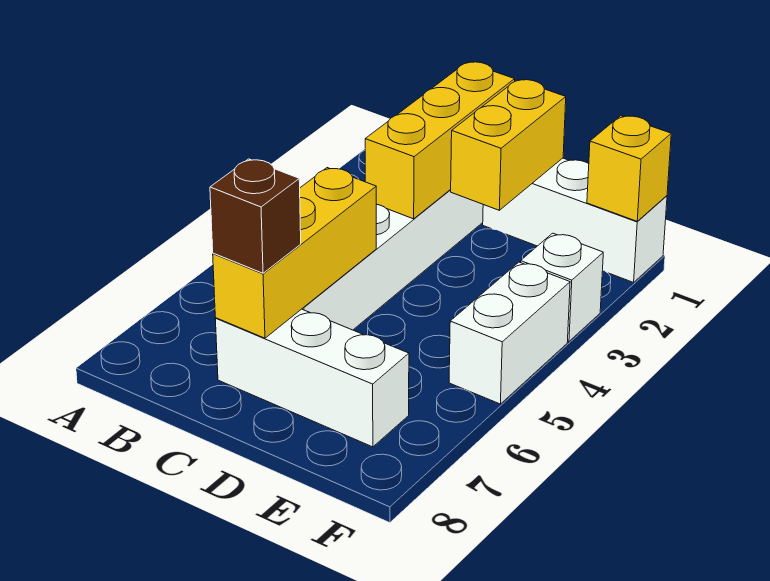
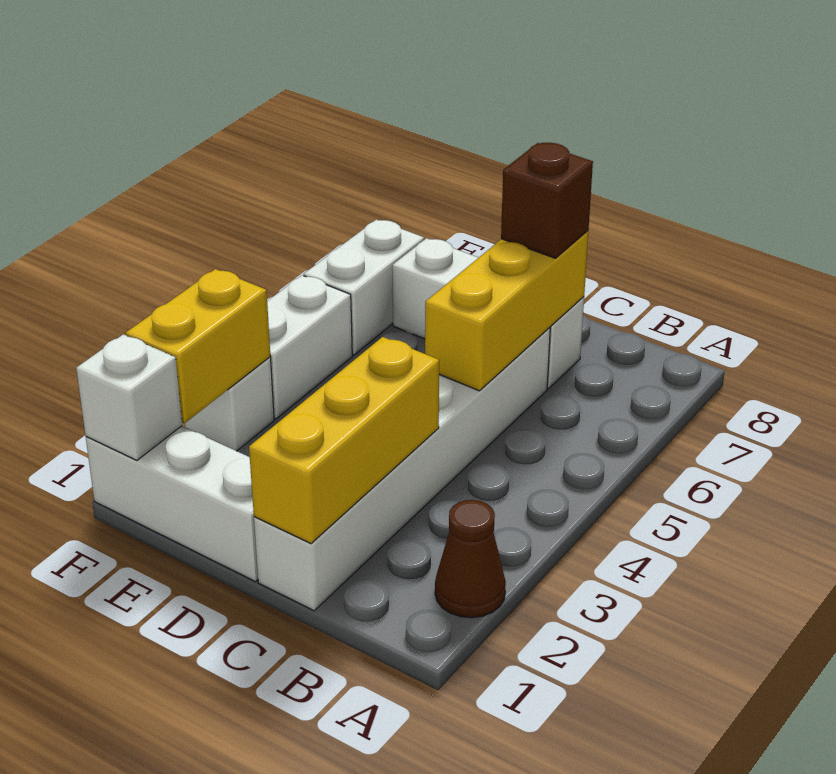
none -> brown cone A2 level 1
yellow brick D1:D2 level 2 -> yellow brick F2:F3 level 2
yellow brick F1 level 2 -> white brick F1 level 2
none -> white brick F6:F7 level 1

